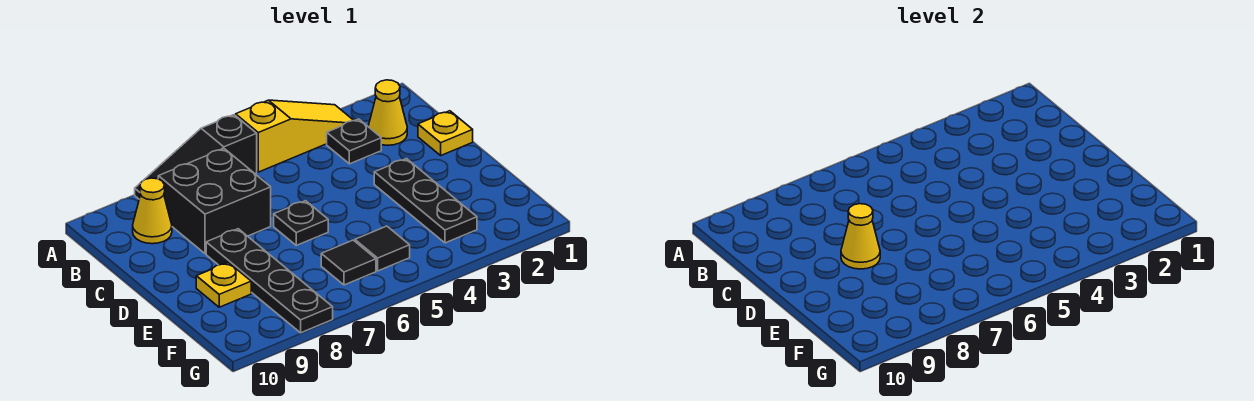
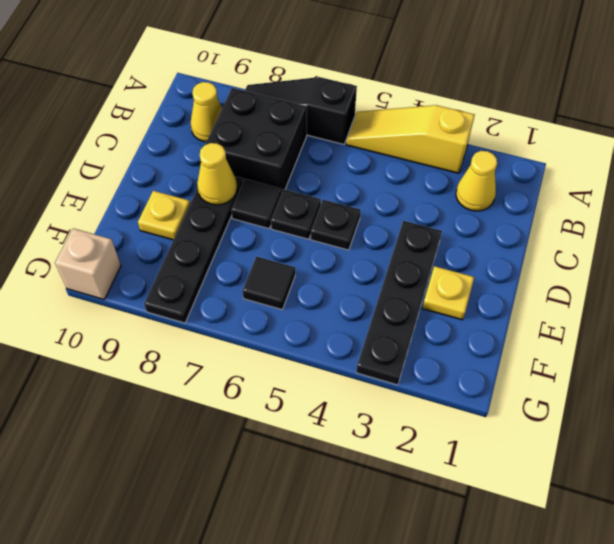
yellow slope A3:A5 level 1 top 5 -> yellow slope A3:A5 level 1 top 3
black plate B3 level 1 -> black plate D5 level 1
yellow plate C1 level 1 -> yellow plate E2 level 1
black plate D3:F3 level 1 -> black plate D3:G3 level 1
black tile F5 level 1 -> black tile D7 level 1
none -> tan brick G10 level 1

